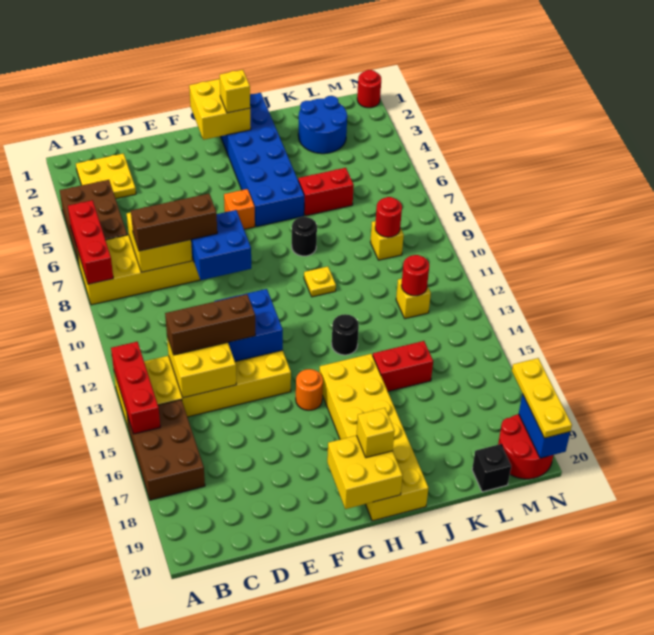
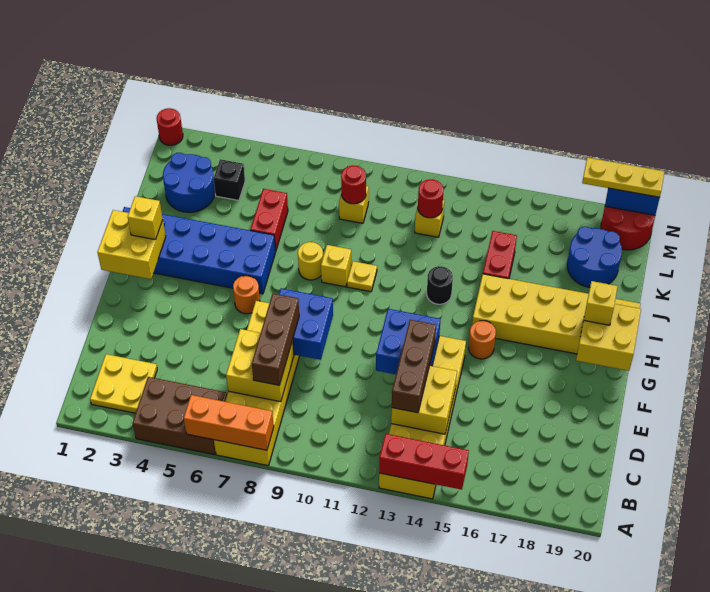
red brick A6:A8 level 2 -> orange brick A6:A8 level 2
brown brick A15:B17 level 1 -> none
orange brick G6 level 1 -> orange round brick G6 level 1
black round brick I8 level 1 -> yellow round brick I8 level 1
none -> yellow brick I9 level 1
none -> blue round brick K18:L19 level 1
black brick L20 level 1 -> black brick L4 level 1

